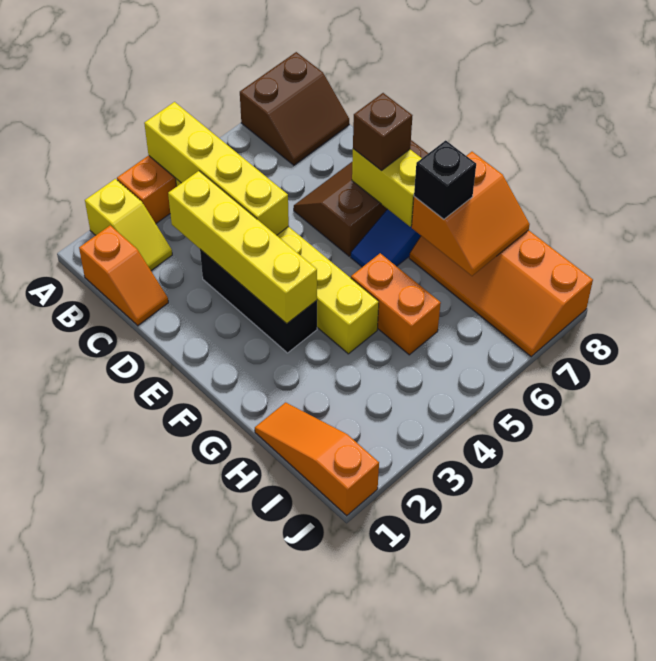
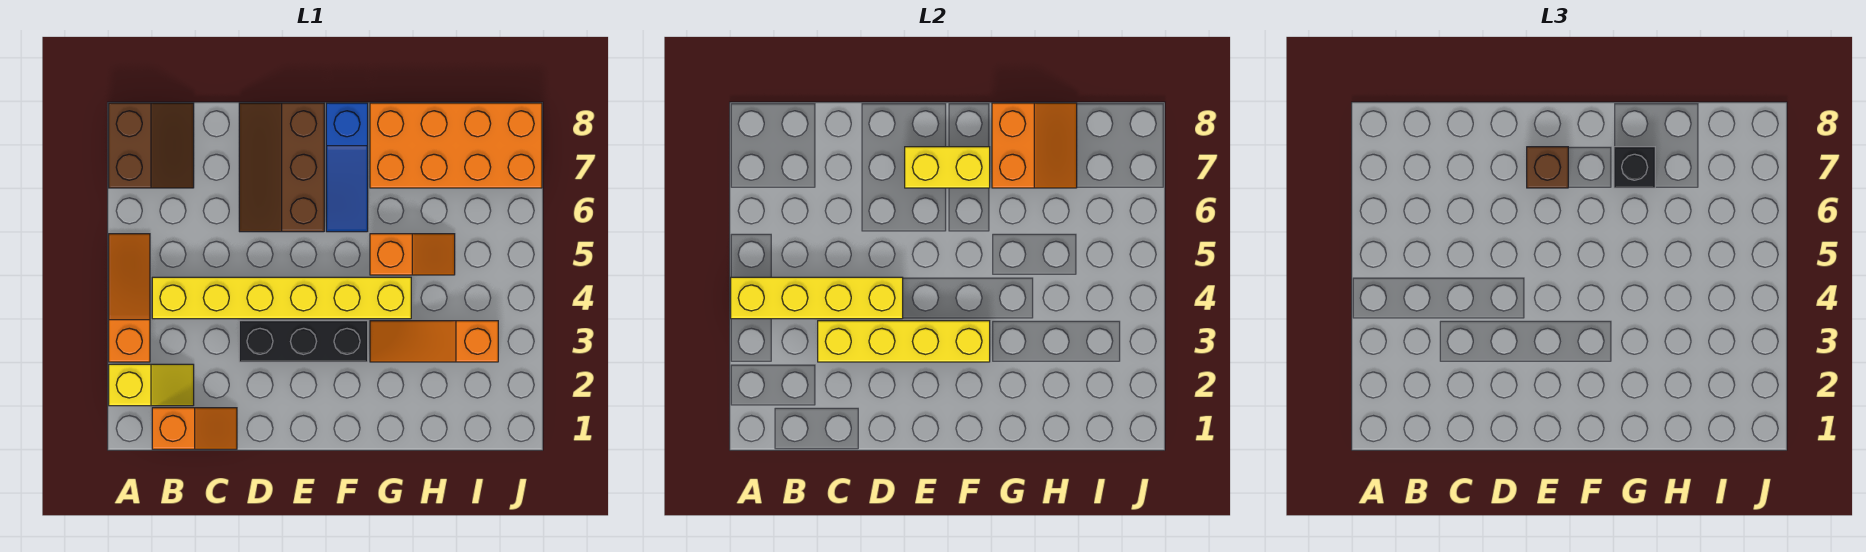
orange brick G5:H5 level 1 -> orange slope G5:H5 level 1 top G
orange slope G7:J8 level 1 top 8 -> orange brick G7:J8 level 1
orange slope H1:J1 level 1 top J -> orange slope G3:I3 level 1 top I

